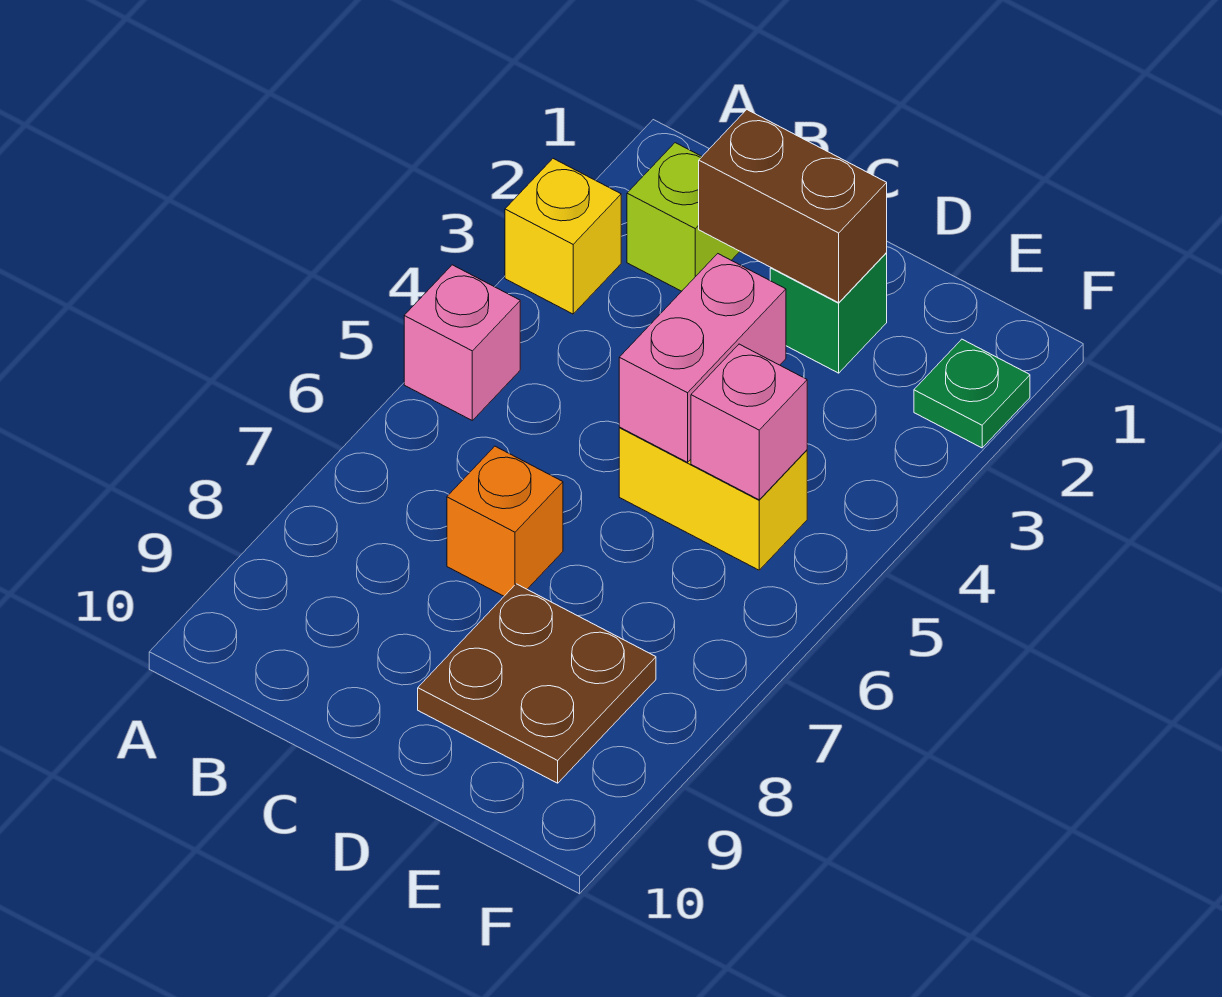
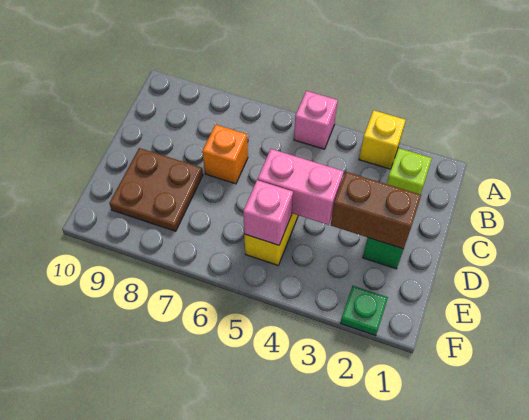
brown brick C2:D2 level 2 -> brown brick D2:D3 level 2

